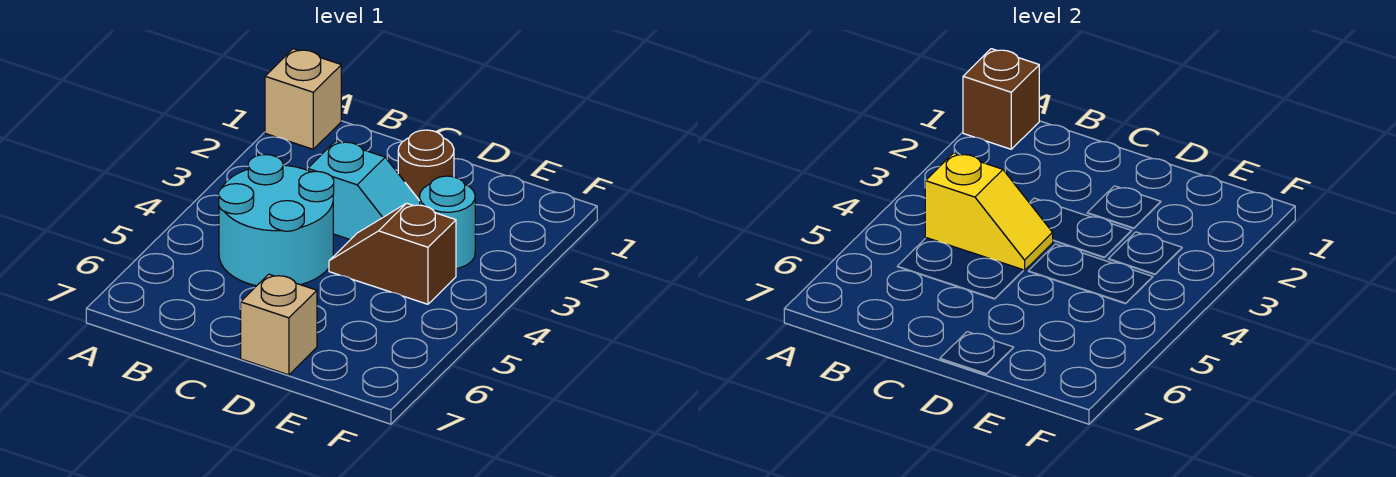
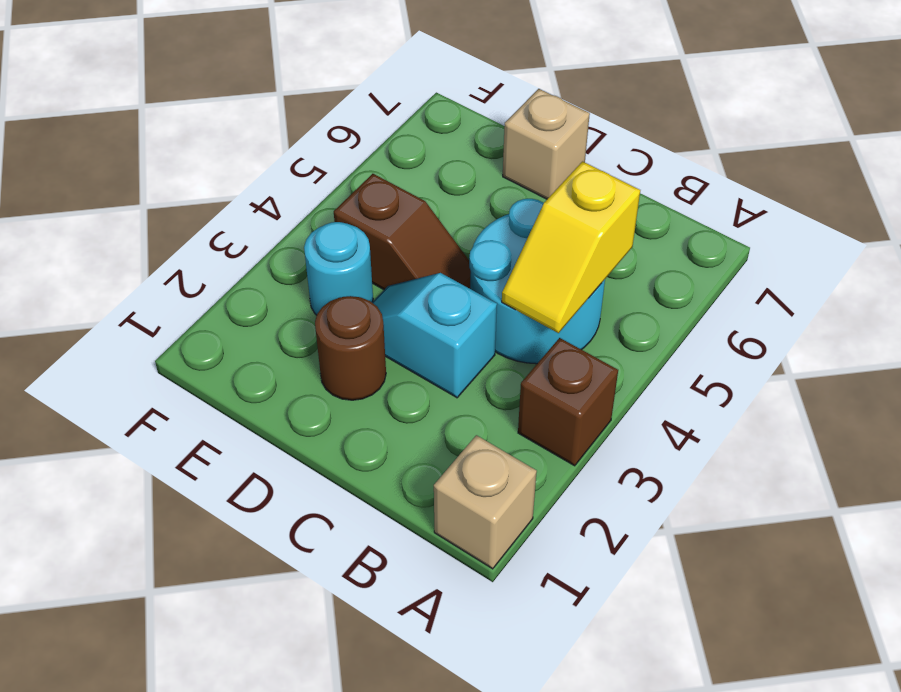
brown brick A1 level 2 -> brown brick A3 level 1
yellow slope B4:C4 level 2 top B -> yellow slope B4:B5 level 2 top 5

